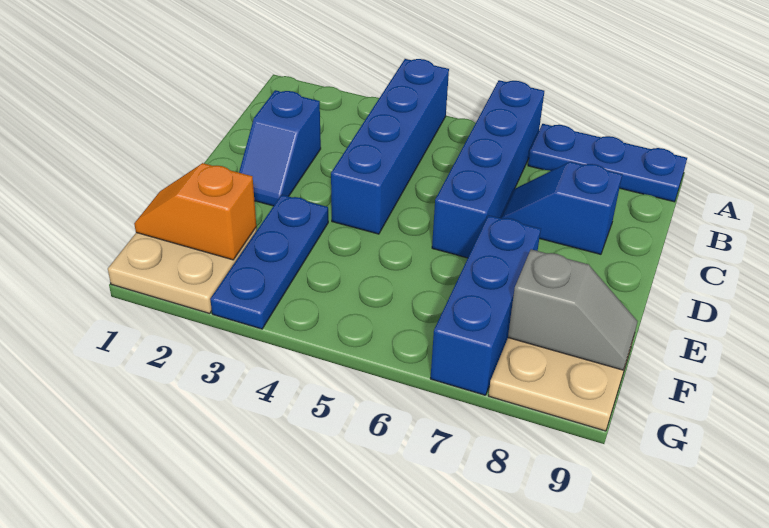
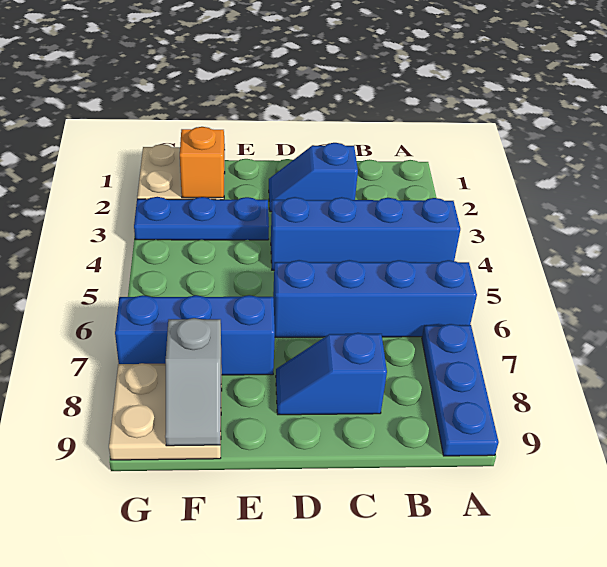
blue slope C7:C8 level 1 top 8 -> blue slope C8:D8 level 1 top C

